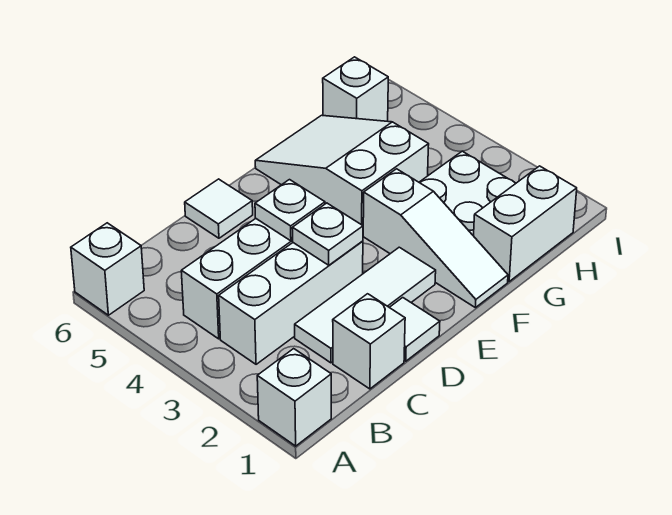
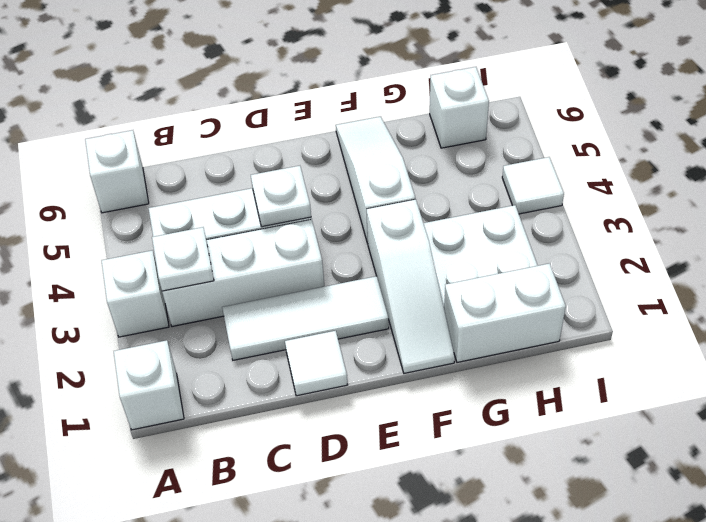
white brick C1 level 1 -> white brick A3 level 1
white plate D3 level 2 -> white plate B3 level 2
white tile D6 level 1 -> white tile I4 level 1
white slope F4:G6 level 1 top 4 -> white slope F4:F6 level 1 top 4

